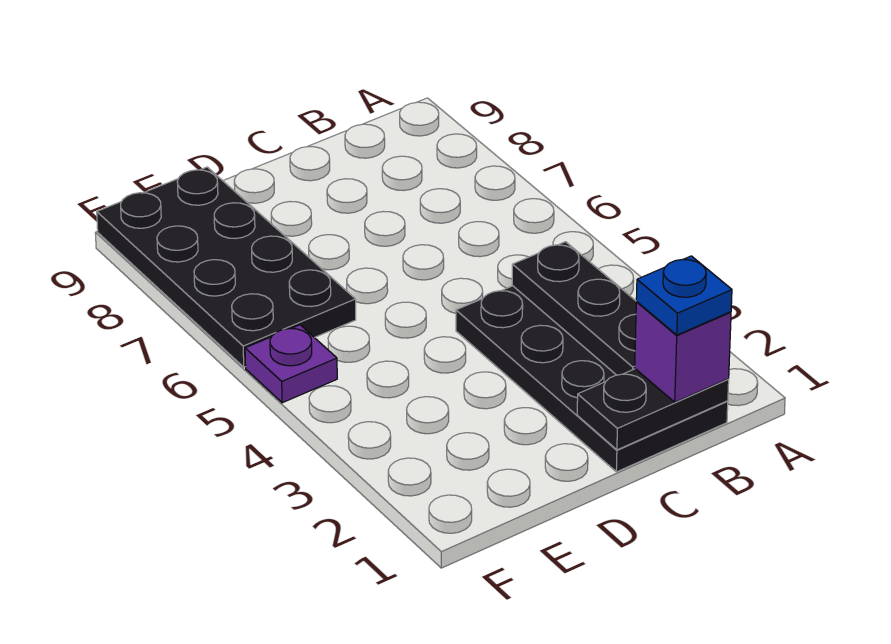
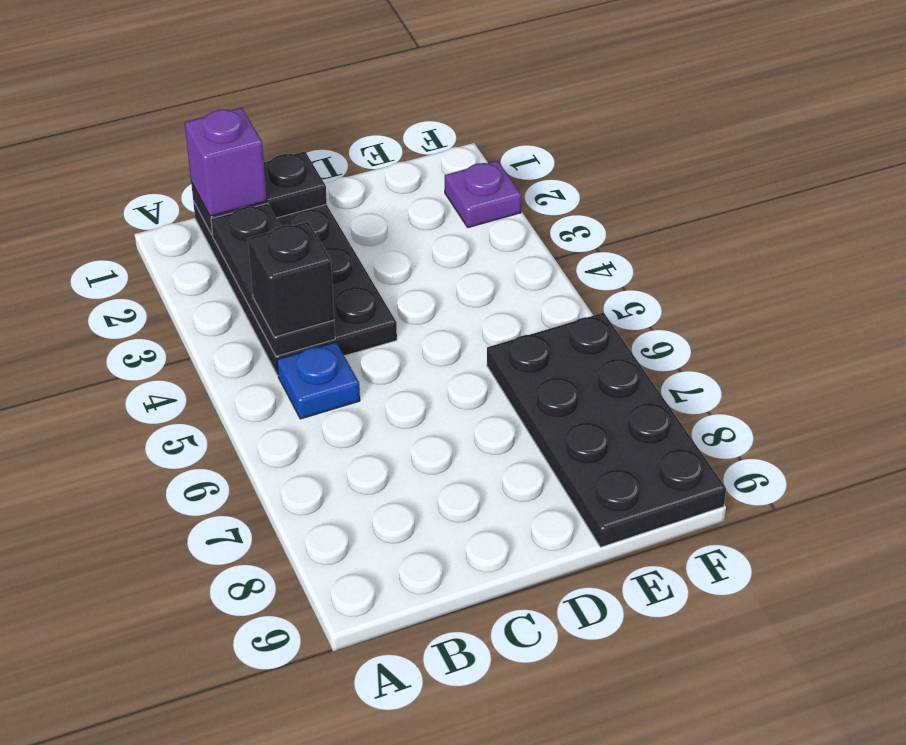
blue plate B1 level 4 -> blue plate B5 level 1
none -> black brick B4 level 3
purple plate F5 level 1 -> purple plate F2 level 1

